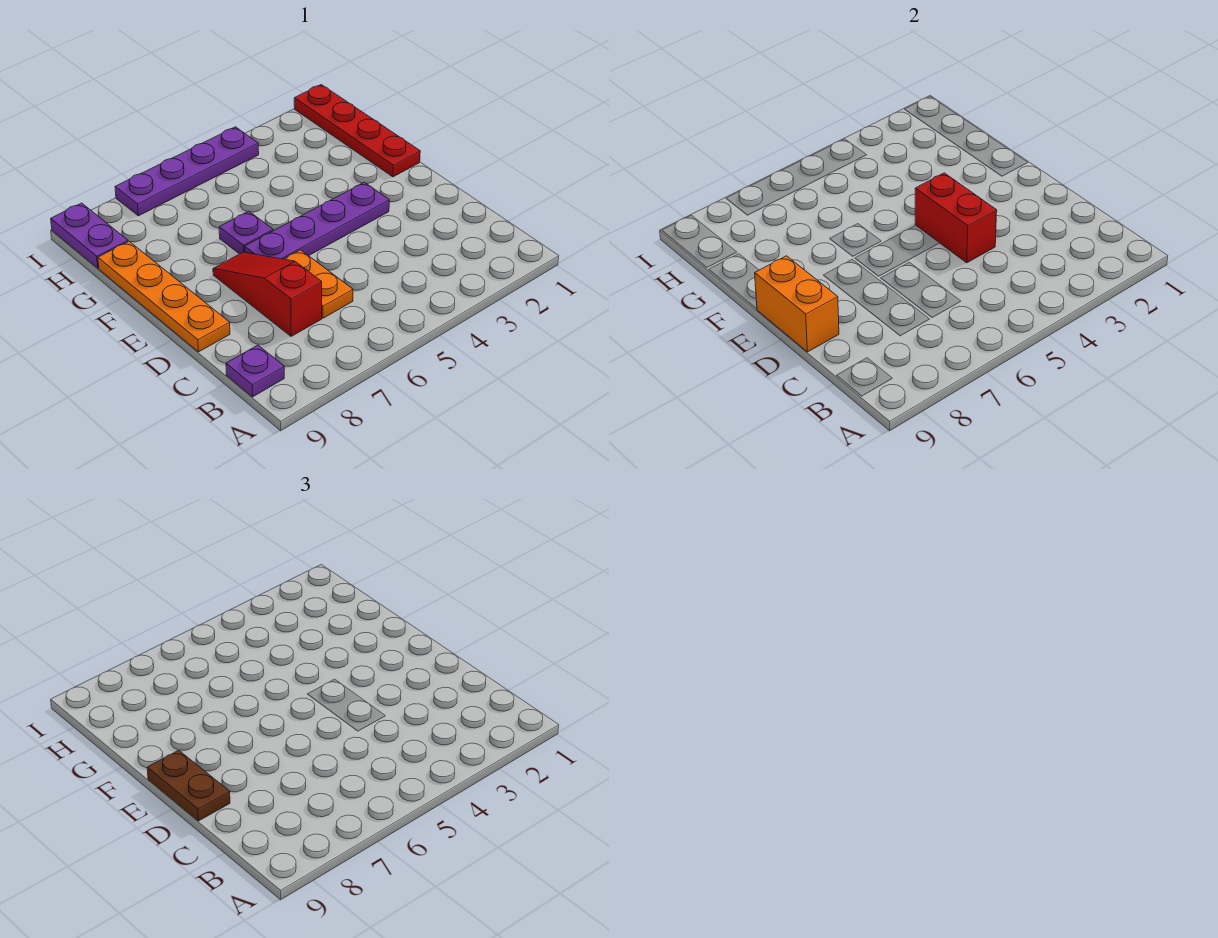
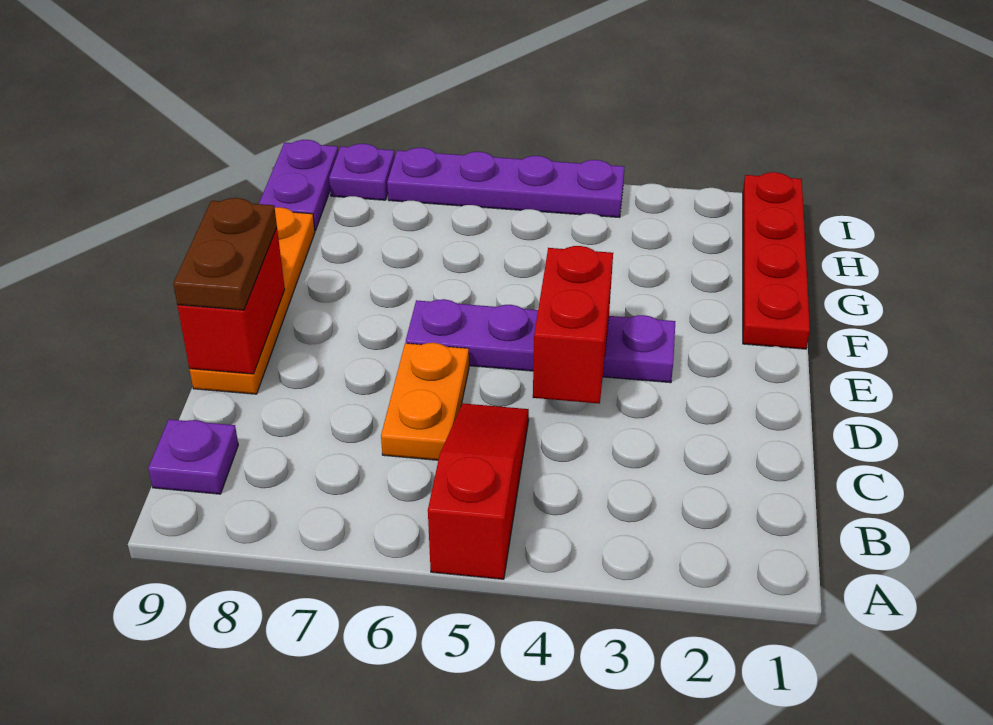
red slope C7:E7 level 1 top C -> red slope A5:C5 level 1 top A
orange brick D9:E9 level 2 -> red brick D9:E9 level 2
purple plate F6 level 1 -> purple plate I8 level 1

